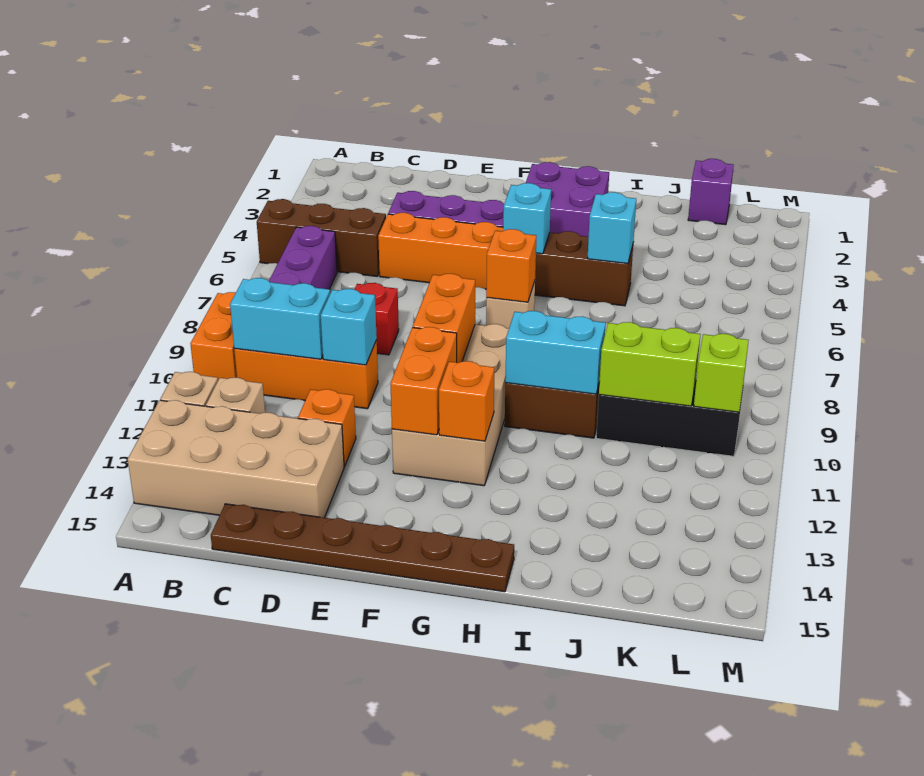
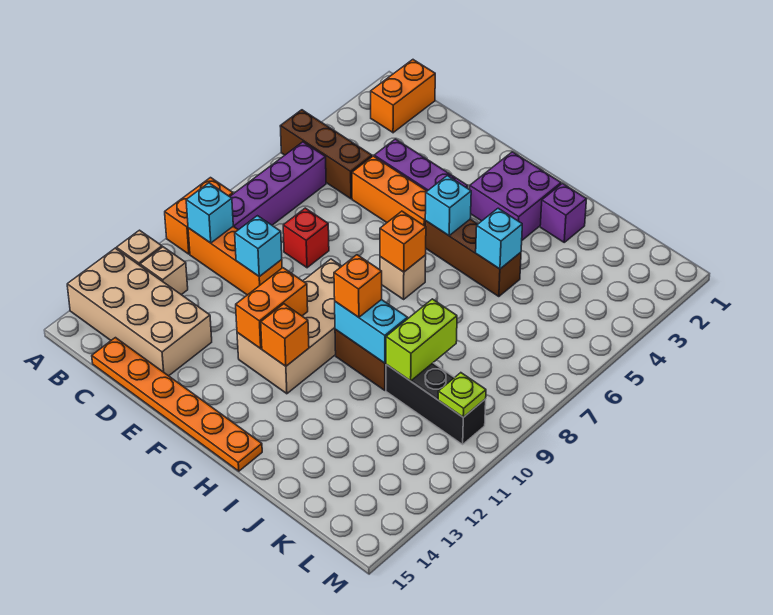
cyan brick B10:C10 level 2 -> cyan brick B10 level 2
brown plate C15:H15 level 1 -> orange plate C15:H15 level 1
orange brick D12 level 1 -> orange brick H10 level 3
orange brick F9:F10 level 2 -> orange brick B1:B2 level 1
lime brick J10:K10 level 2 -> lime brick J9:J10 level 2
purple brick K1 level 1 -> purple brick I2 level 1
lime brick L10 level 2 -> lime plate L10 level 2

